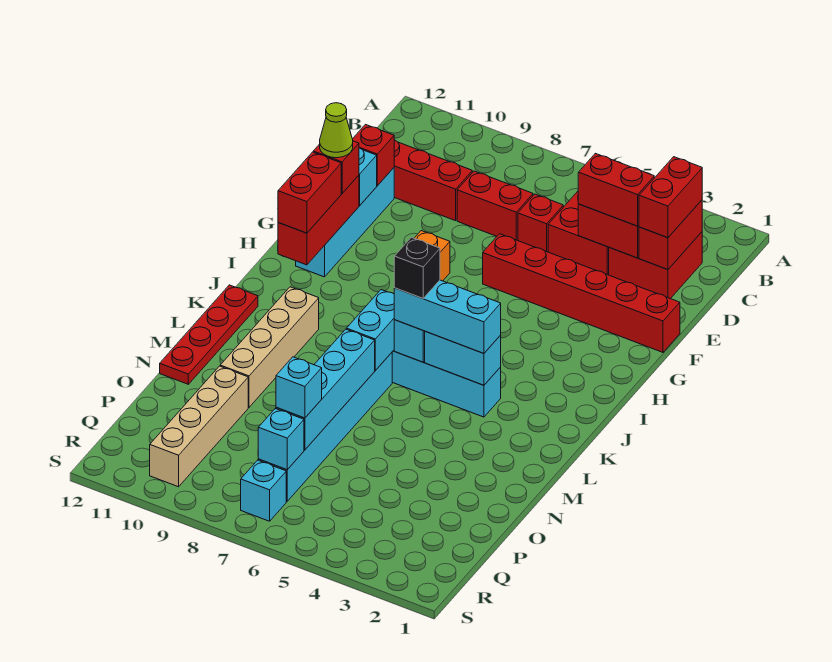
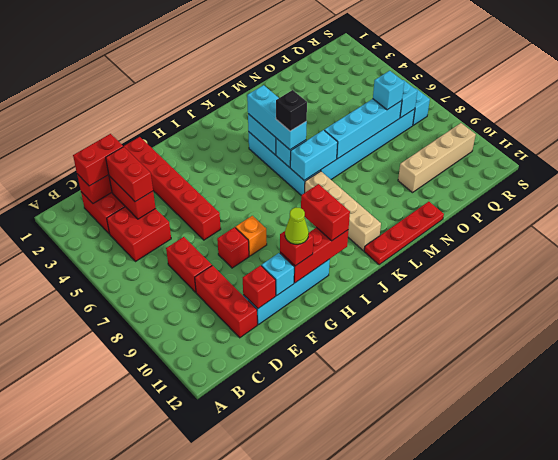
red brick D6 level 1 -> red brick F8 level 1
red brick H11:I11 level 3 -> red brick I10:I11 level 3
tan brick K10:N10 level 1 -> tan brick K8:K11 level 1

